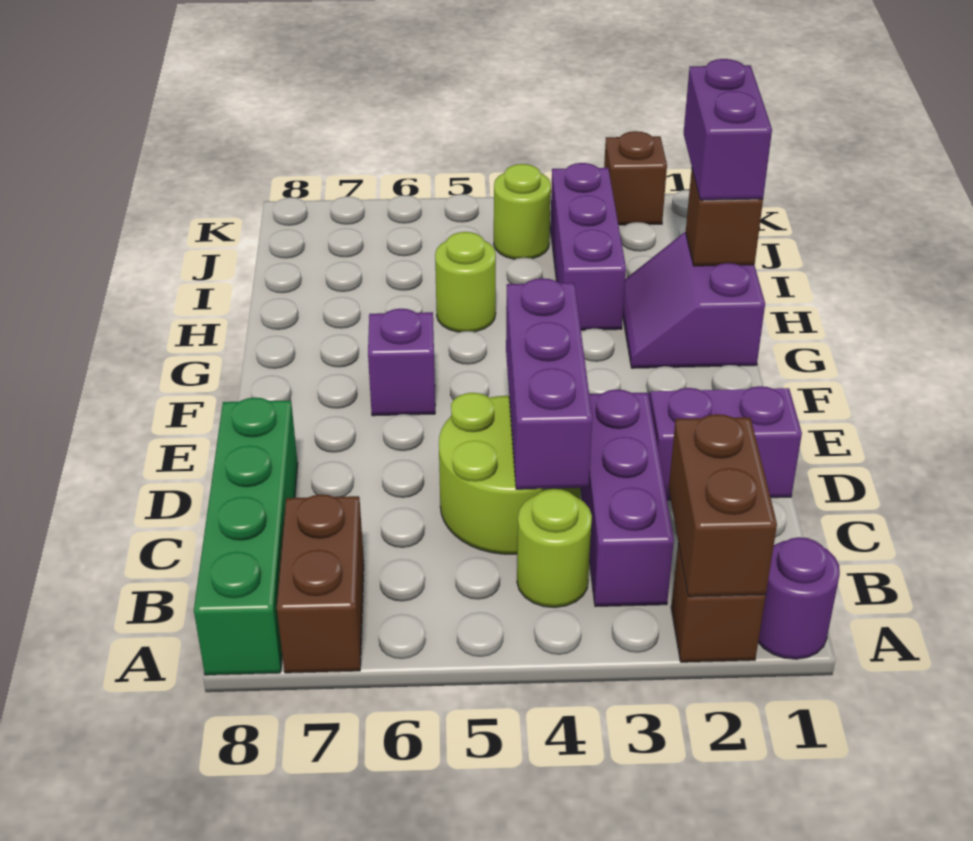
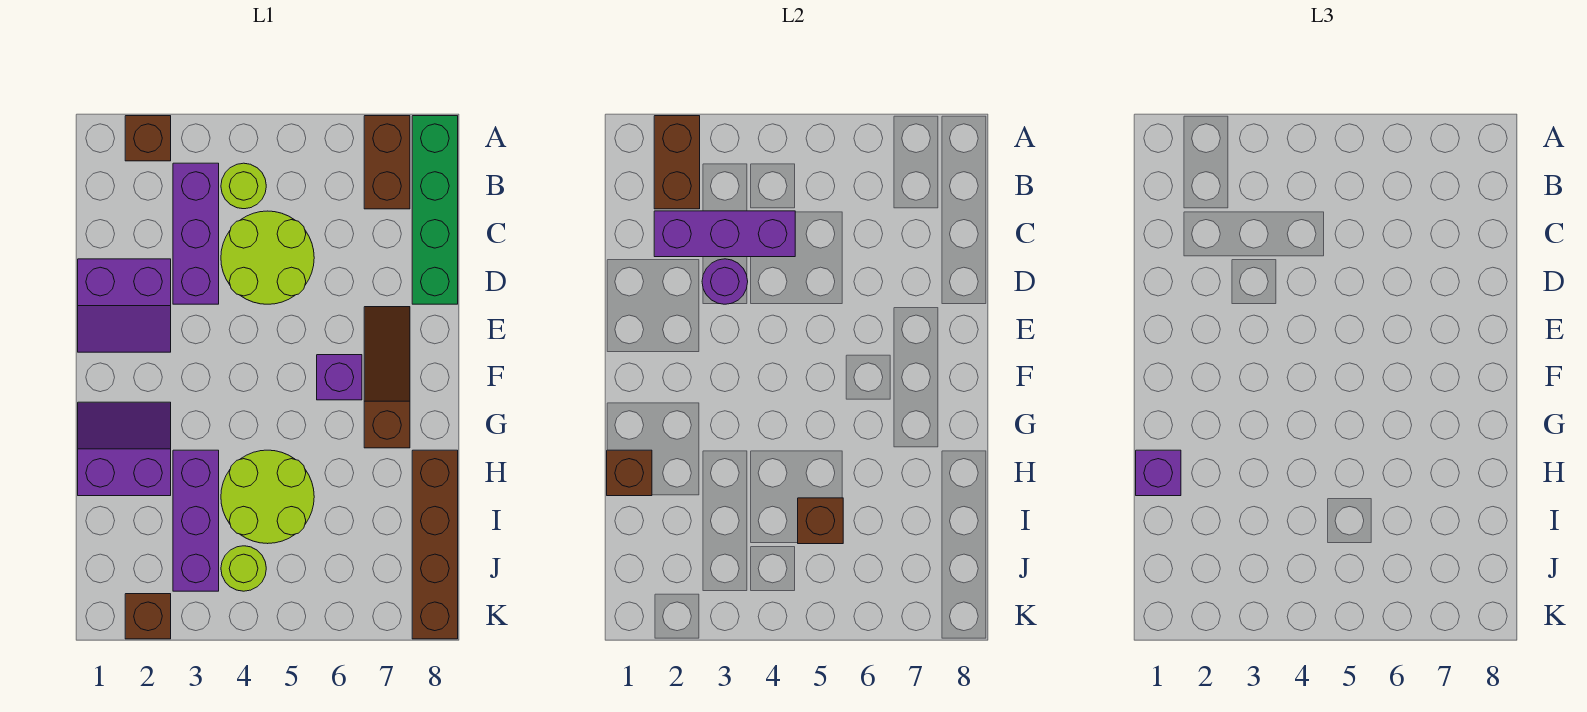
purple round brick A1 level 1 -> purple round brick D3 level 2
purple brick C4:E4 level 2 -> purple brick C2:C4 level 2
none -> brown slope E7:G7 level 1 top G
purple slope G1:H2 level 1 top 1 -> purple slope G1:H2 level 1 top H
purple brick H1:I1 level 3 -> purple brick H1 level 3
lime round brick H5 level 1 -> lime round brick H4:I5 level 1
none -> brown brick H8:K8 level 1
none -> brown brick I5 level 2

